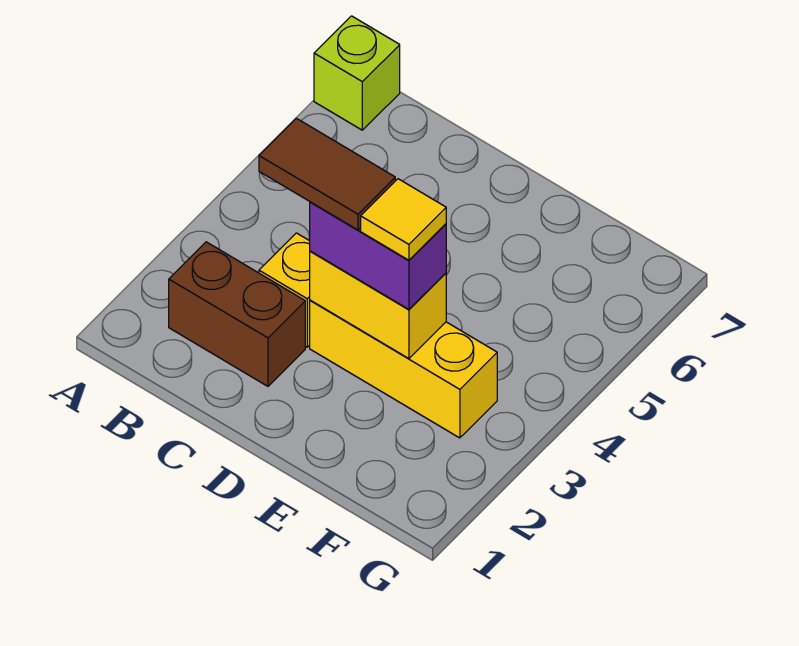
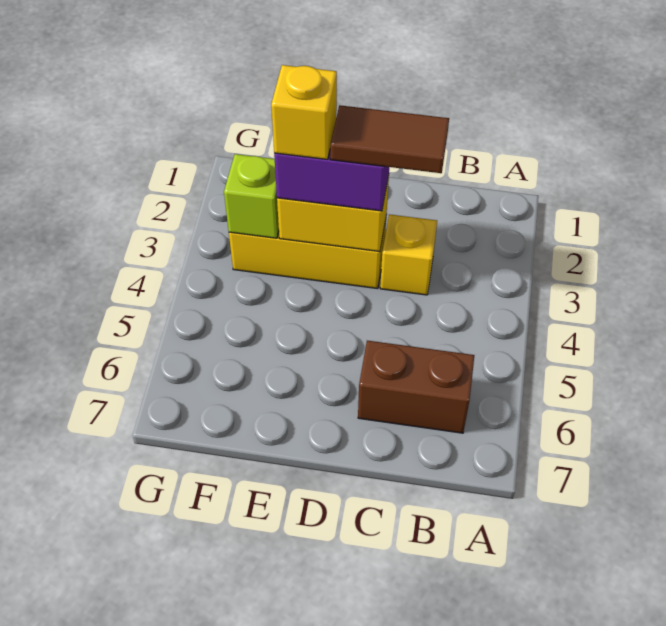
lime brick A7 level 1 -> lime brick F3 level 2
brown brick B2:C2 level 1 -> brown brick B6:C6 level 1
yellow tile E3 level 4 -> yellow brick E3 level 4

